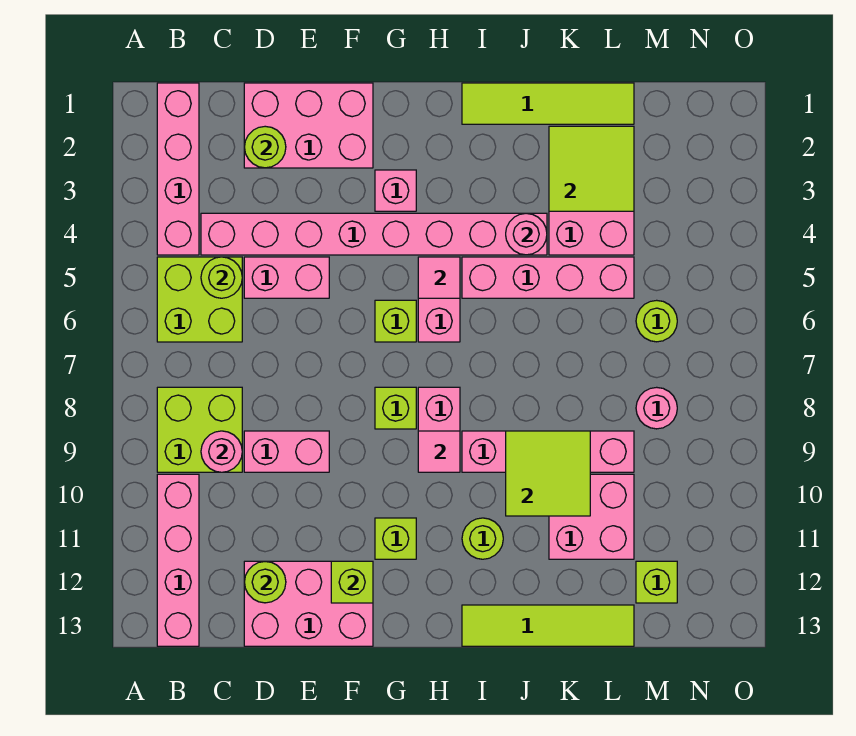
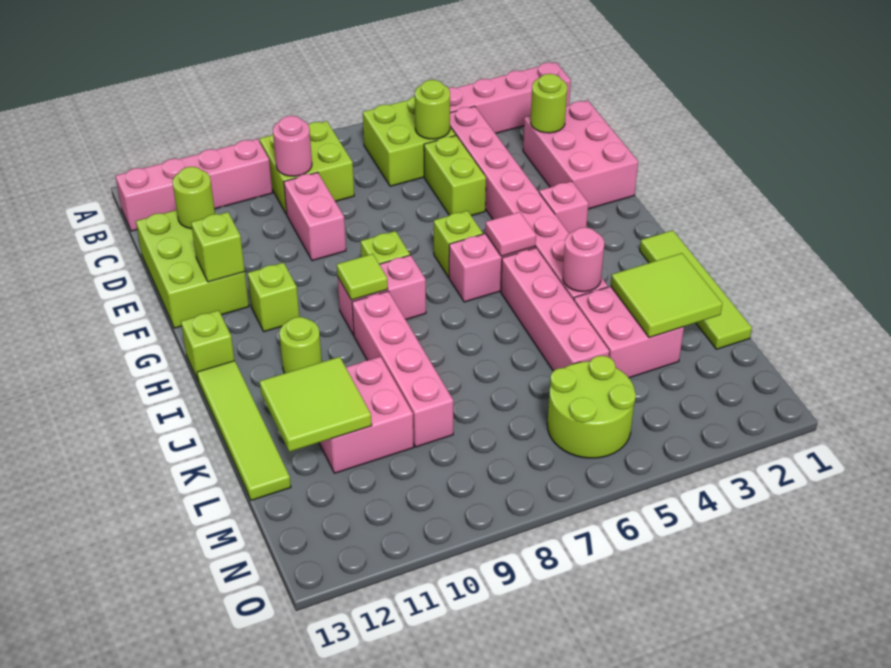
pink brick D5:E5 level 1 -> lime brick D5:E5 level 1
pink brick D12:F13 level 1 -> lime brick D12:F13 level 1
pink tile H9 level 2 -> lime tile H9 level 2
lime tile J9:K10 level 2 -> lime tile K11:L12 level 2
lime round brick M6 level 1 -> lime round brick M5:N6 level 1
pink round brick M8 level 1 -> none
lime brick M12 level 1 -> lime brick H13 level 1

